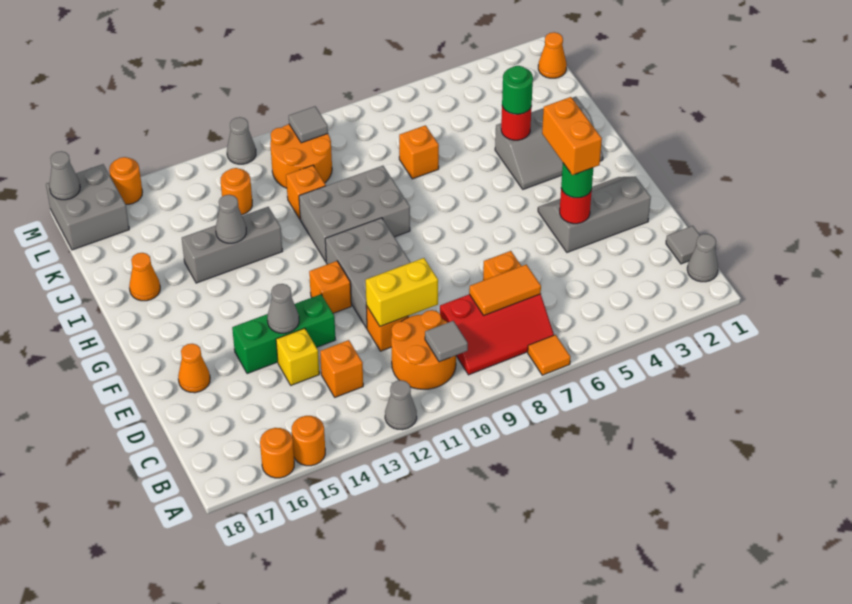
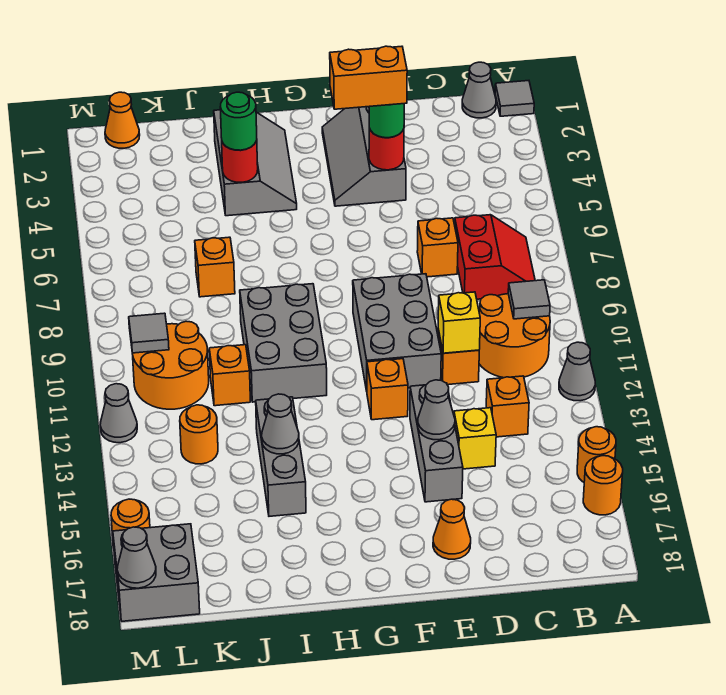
orange tile A7 level 1 -> none
red slope B7:C9 level 1 top C -> red slope B7:C8 level 1 top C
grey tile C1 level 1 -> grey tile A1 level 1
orange tile C7:C8 level 2 -> none
yellow brick D10:D11 level 2 -> yellow brick D11 level 2
grey brick E10:G11 level 1 -> grey brick E9:F11 level 1
green brick E13:E15 level 1 -> grey brick E13:E15 level 1
orange cone I17 level 1 -> none

